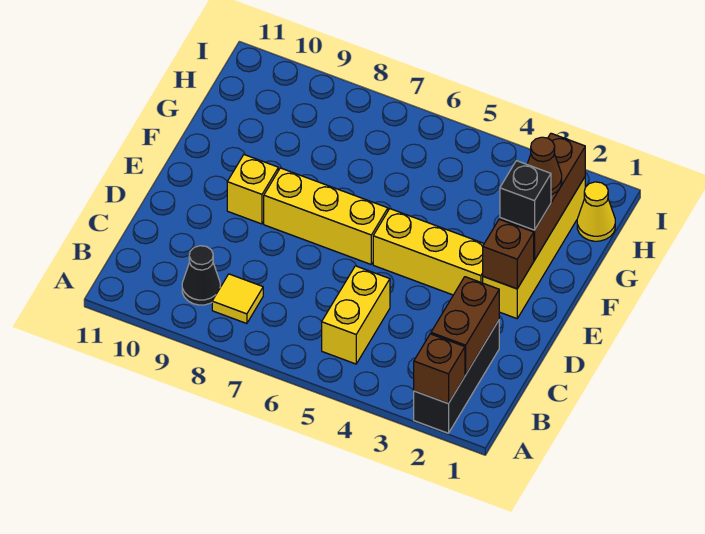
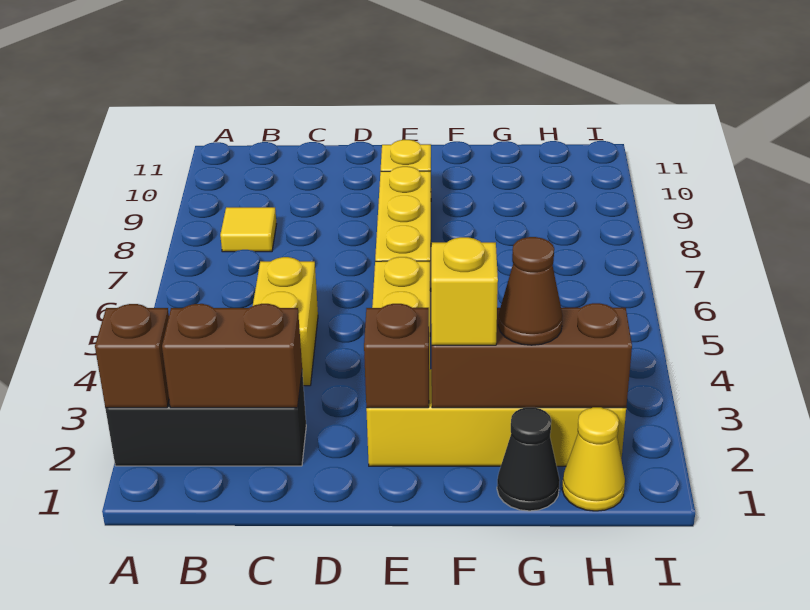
yellow brick B5:C5 level 1 -> yellow brick C4:C5 level 1
black cone B9 level 1 -> black cone G1 level 1
black brick F2 level 3 -> yellow brick F2 level 3

